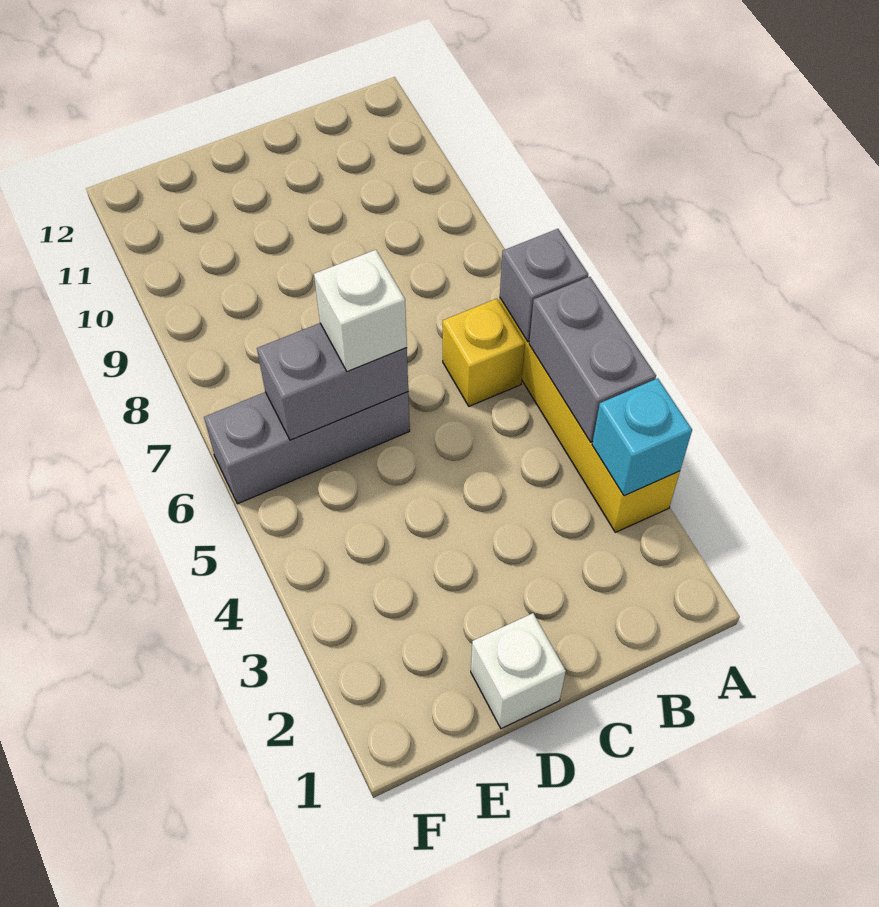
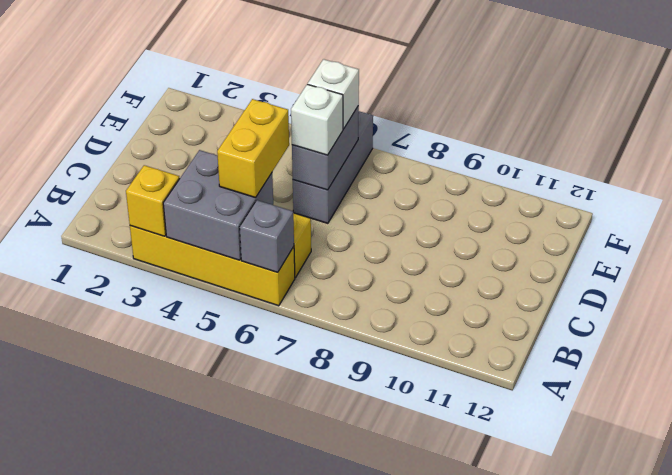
cyan brick A3 level 2 -> yellow brick A3 level 2
grey brick A4:A5 level 2 -> grey brick A4:B5 level 2
none -> yellow brick B5:C5 level 3
white brick D1 level 1 -> white brick E6 level 3

